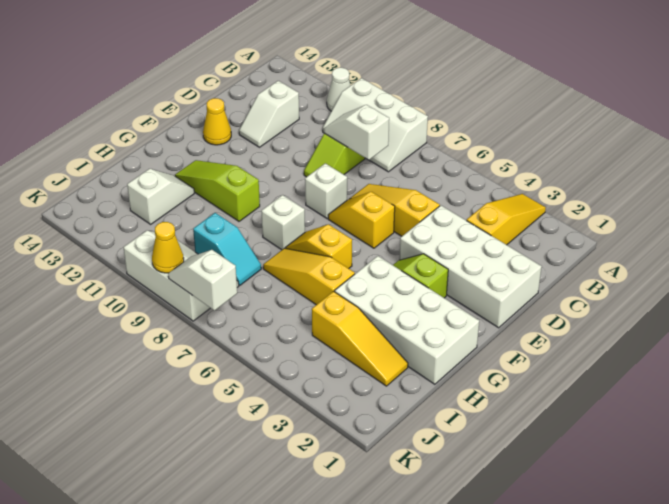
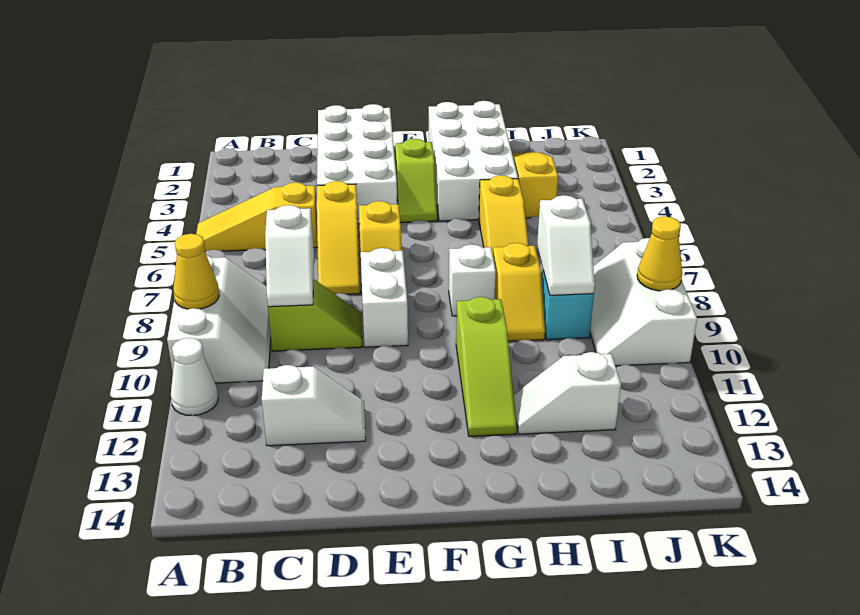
yellow slope A3:C3 level 1 top C -> yellow slope A5:C5 level 1 top C
white brick E8 level 1 -> white brick E8:E9 level 1
yellow cone E13 level 1 -> yellow cone A9 level 2
yellow slope G6:G7 level 1 top 6 -> yellow slope H8:H9 level 1 top 8
white slope K7:K8 level 2 top 7 -> white slope I8:I9 level 2 top 8

